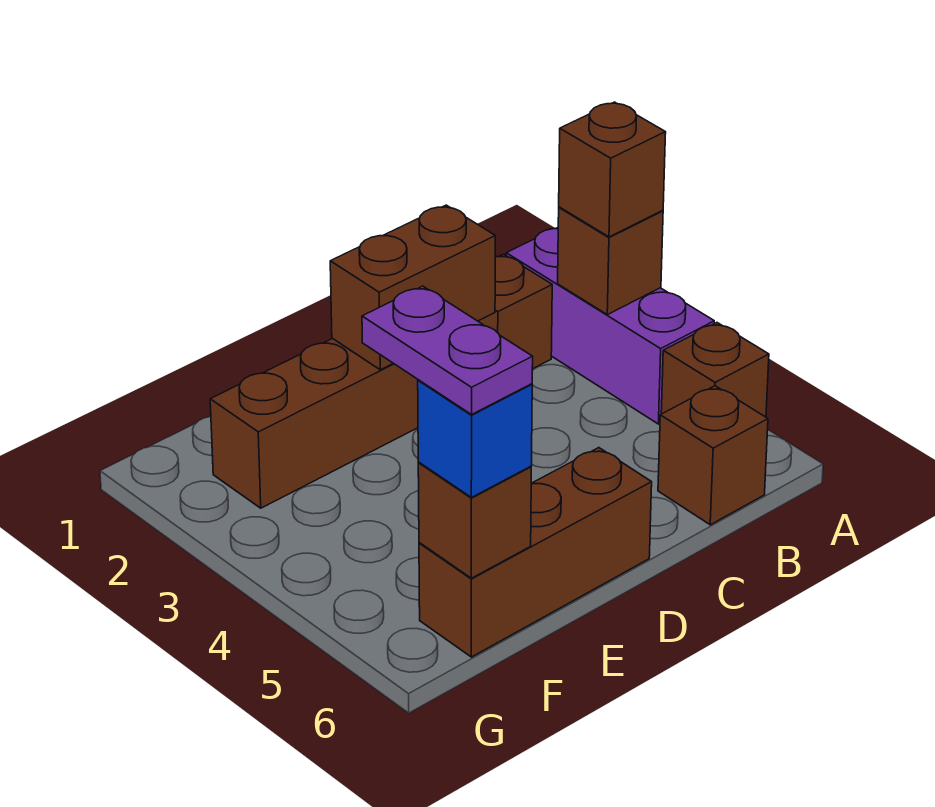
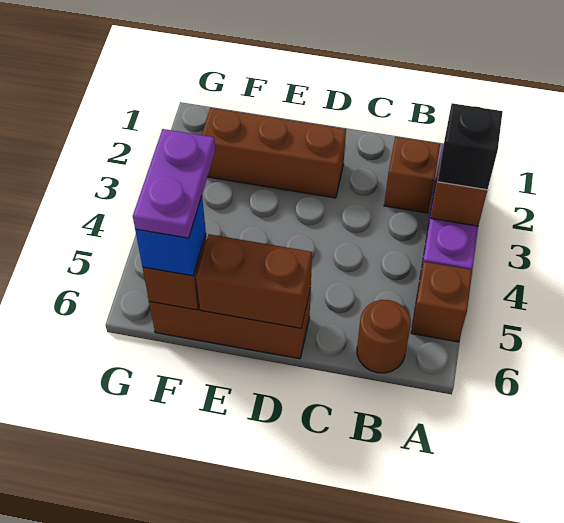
brown brick A3 level 3 -> black brick A3 level 3
brown brick B6 level 1 -> brown round brick B6 level 1
brown brick C2:D2 level 2 -> brown brick D6:E6 level 2

